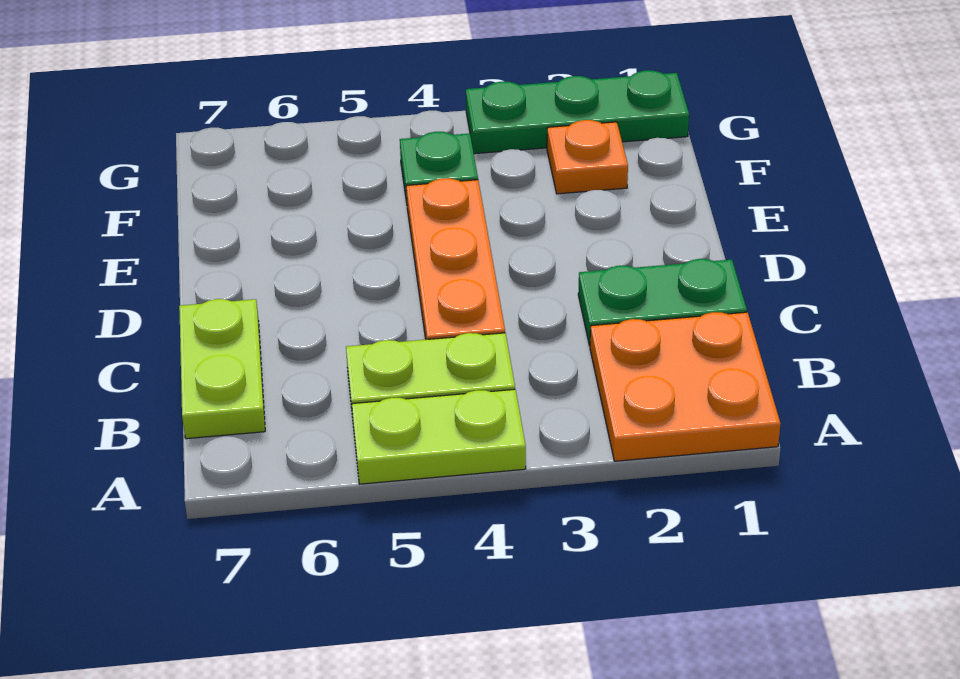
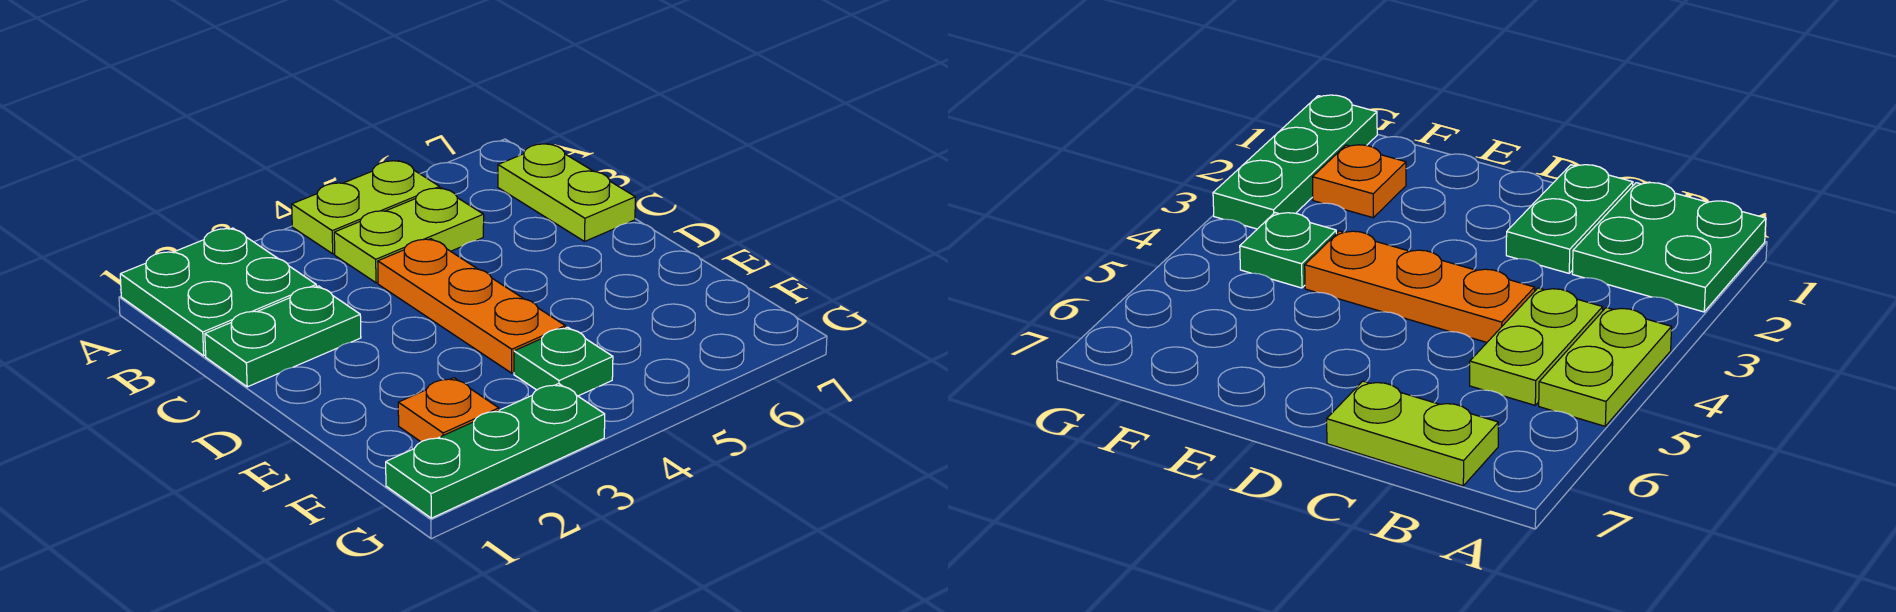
orange plate A1:B2 level 1 -> green plate A1:B2 level 1

